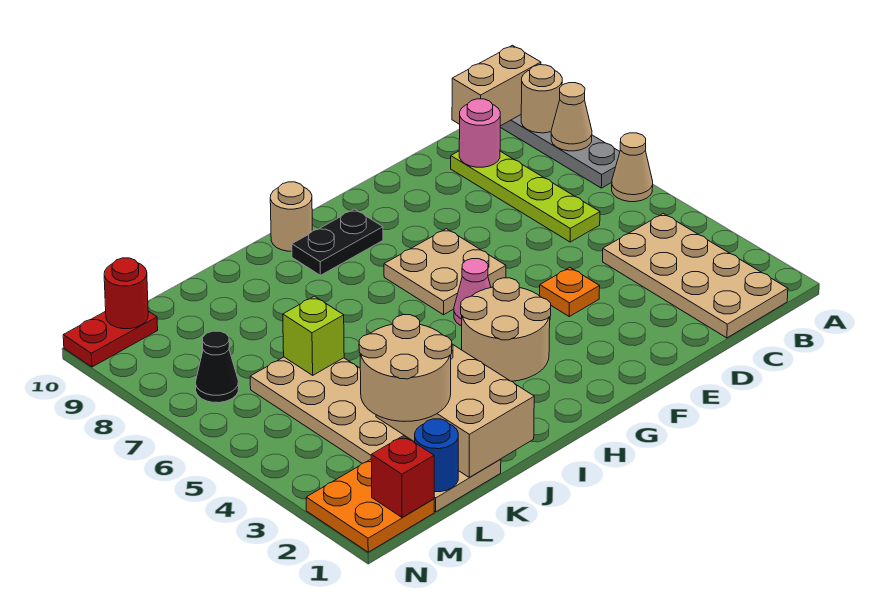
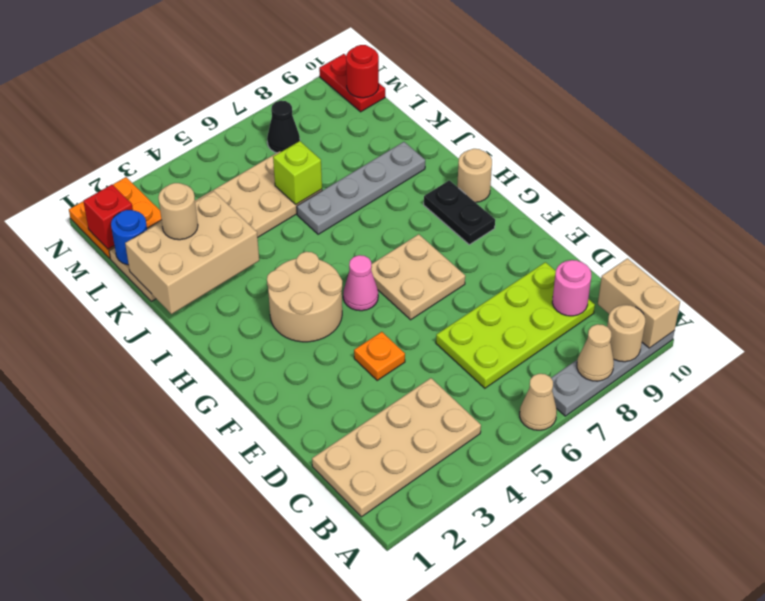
lime plate C6:C9 level 1 -> lime plate C6:D9 level 1
none -> grey plate J6:J9 level 1
tan round brick K2:L3 level 3 -> tan round brick K2 level 3

